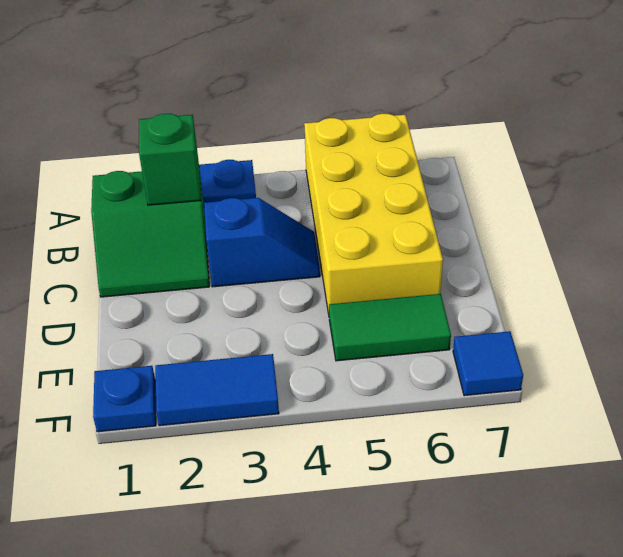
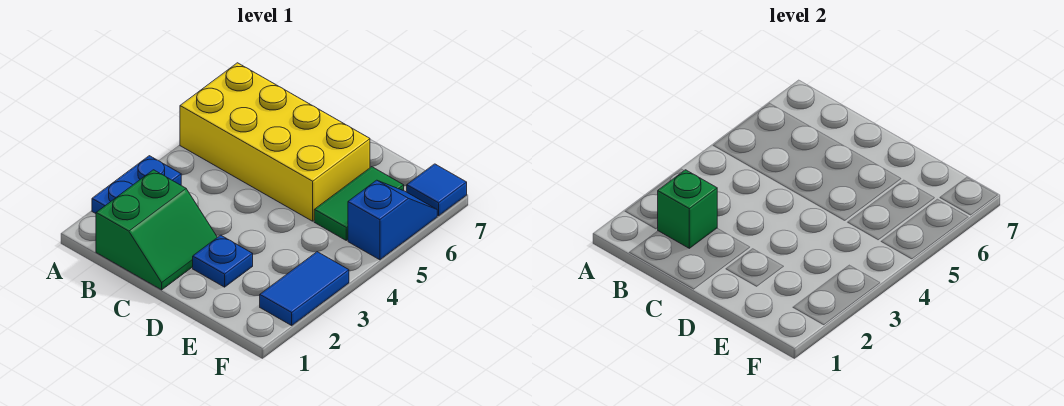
blue slope C3:C4 level 1 top 3 -> blue slope F5:F6 level 1 top 5
blue plate F1 level 1 -> blue plate D2 level 1

